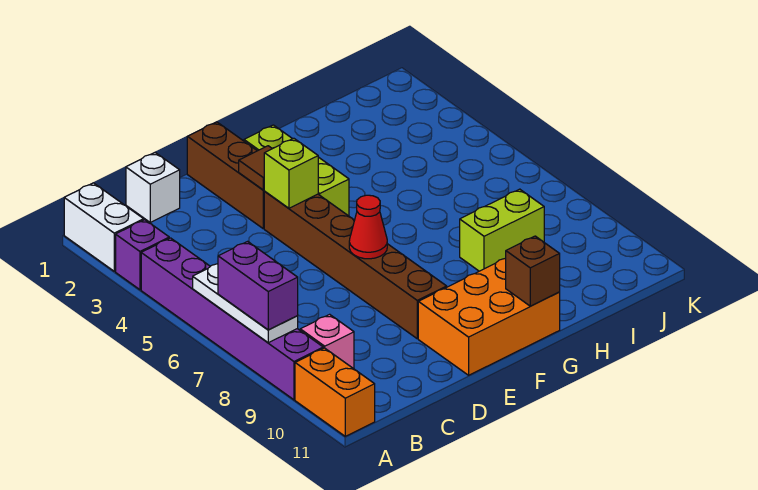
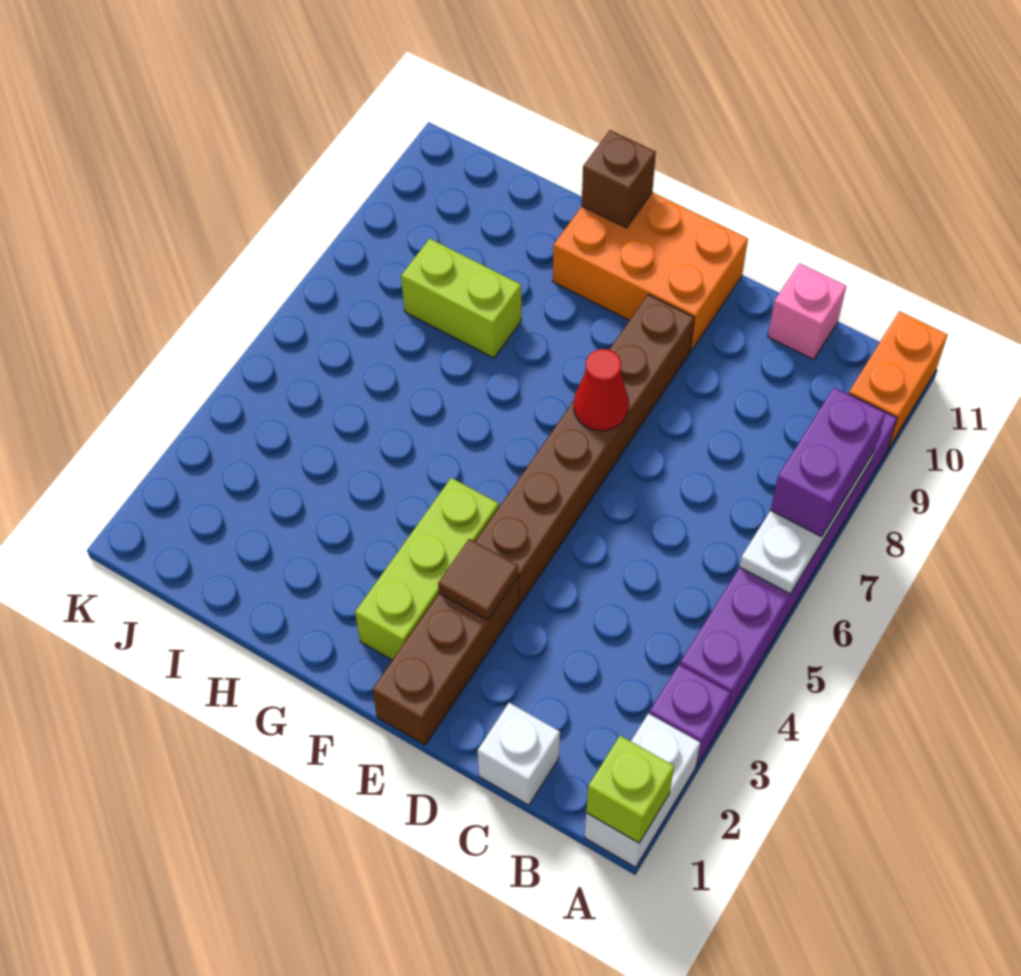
pink brick B9 level 1 -> pink brick C11 level 1
lime brick E4 level 2 -> lime brick A1 level 2

